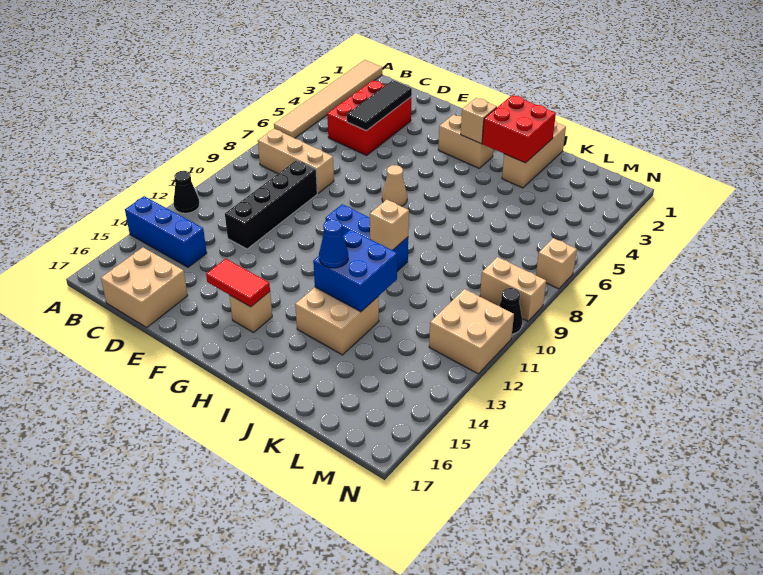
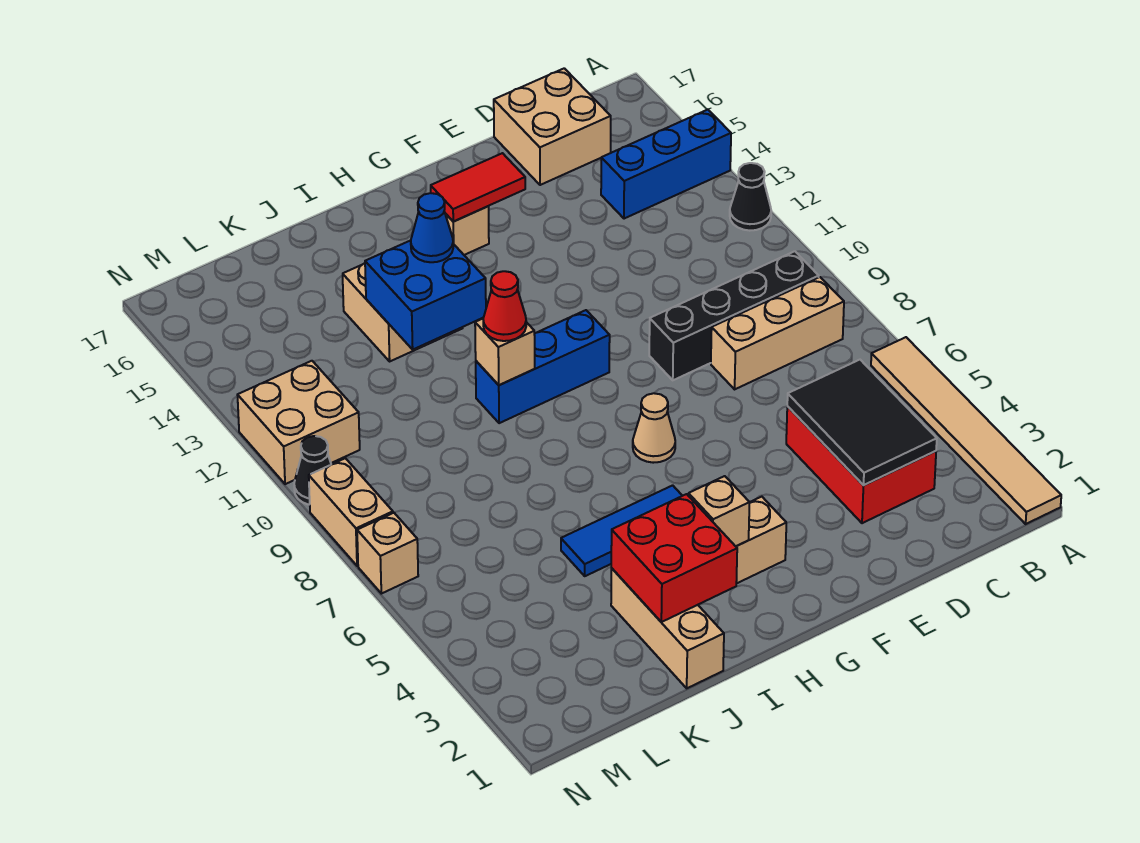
black tile D3:D5 level 2 -> black tile C3:D5 level 2
black brick D9:D12 level 1 -> black brick B9:E9 level 1
none -> blue tile H5:J5 level 1
none -> red cone I10 level 3
tan brick M9:N9 level 1 -> tan brick N8:N9 level 1

